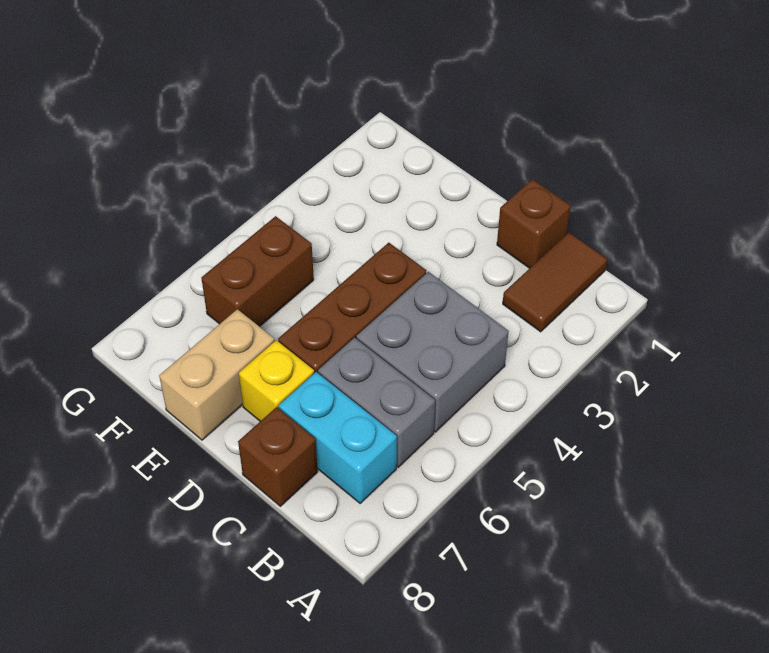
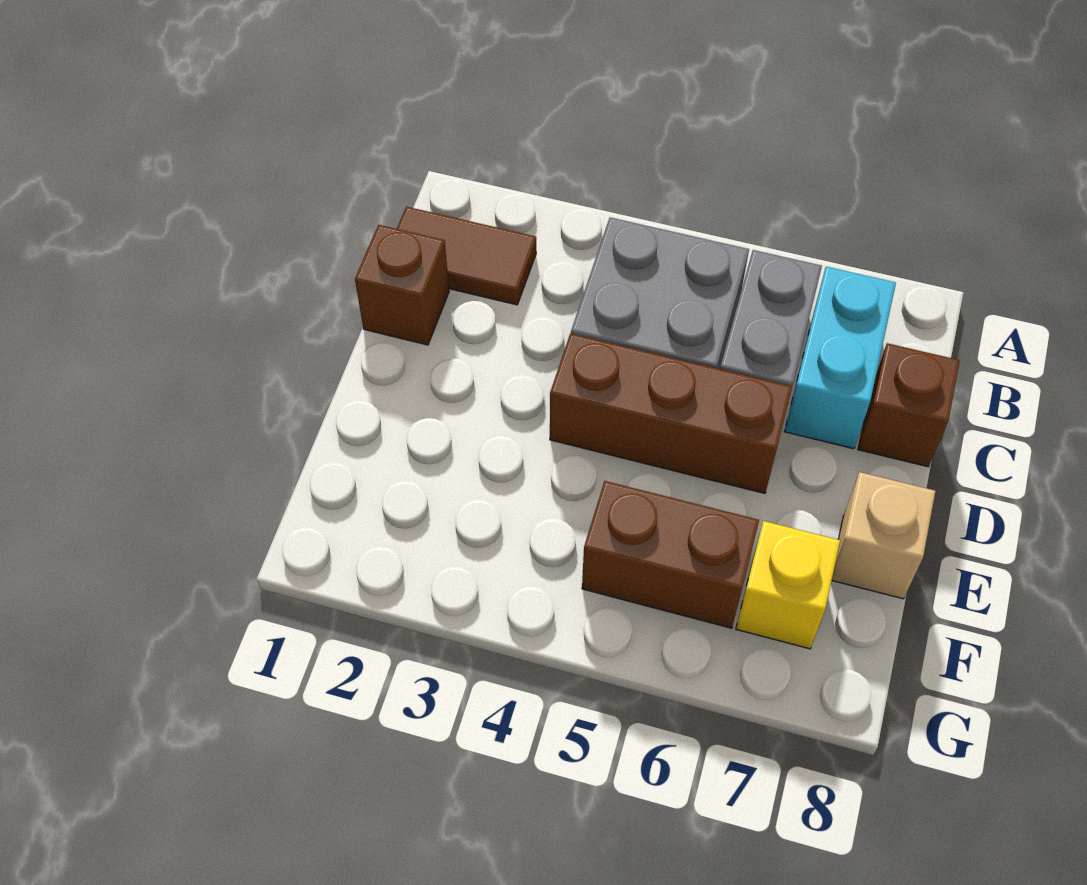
yellow brick D7 level 1 -> yellow brick F7 level 1
tan brick E7:E8 level 1 -> tan brick E8 level 1

